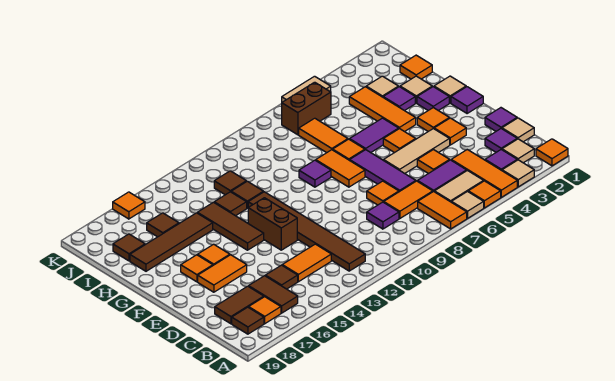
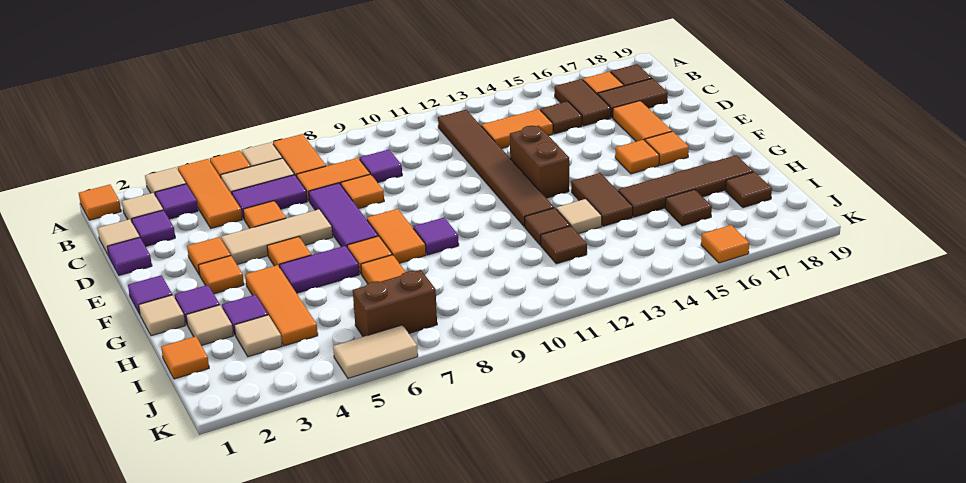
orange tile E16:E17 level 1 -> orange tile D17:E17 level 1
brown tile F14:H14 level 1 -> brown tile G14:H14 level 1
brown tile H13 level 1 -> tan tile H13 level 1

